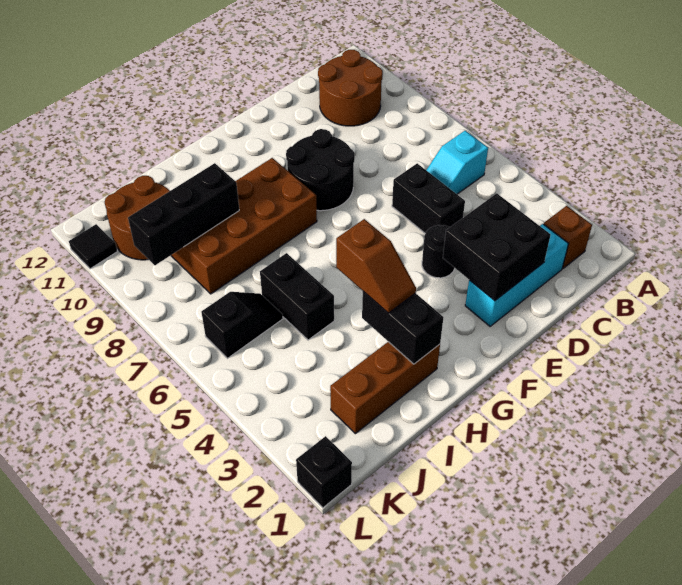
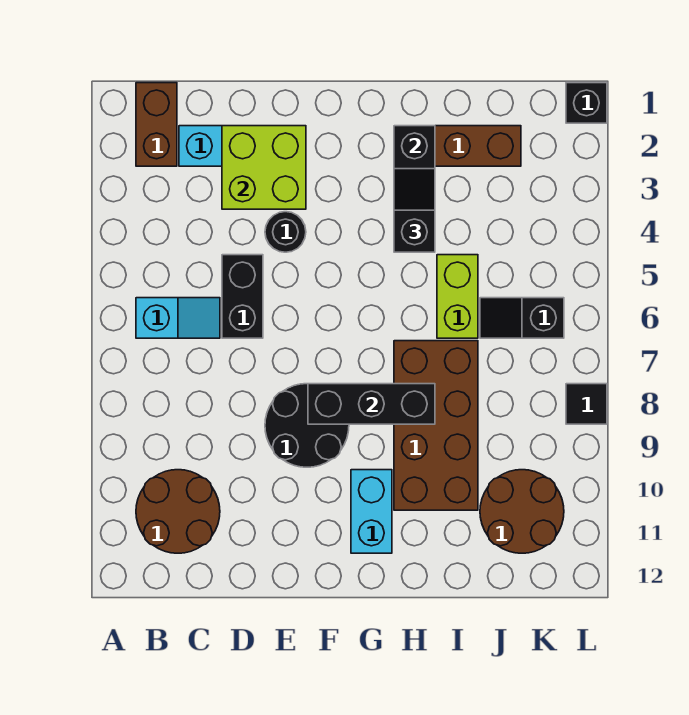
brown brick B2 level 1 -> brown brick B1:B2 level 1
black brick D2:E3 level 2 -> lime brick D2:E3 level 2
brown brick G8:J9 level 1 -> brown brick H7:I10 level 1
none -> cyan brick G10:G11 level 1
brown slope H3:H4 level 3 top 4 -> black slope H3:H4 level 3 top 4
black brick I5:I6 level 1 -> lime brick I5:I6 level 1
black brick I9:K9 level 2 -> black brick F8:H8 level 2
black tile L11 level 1 -> black tile L8 level 1

